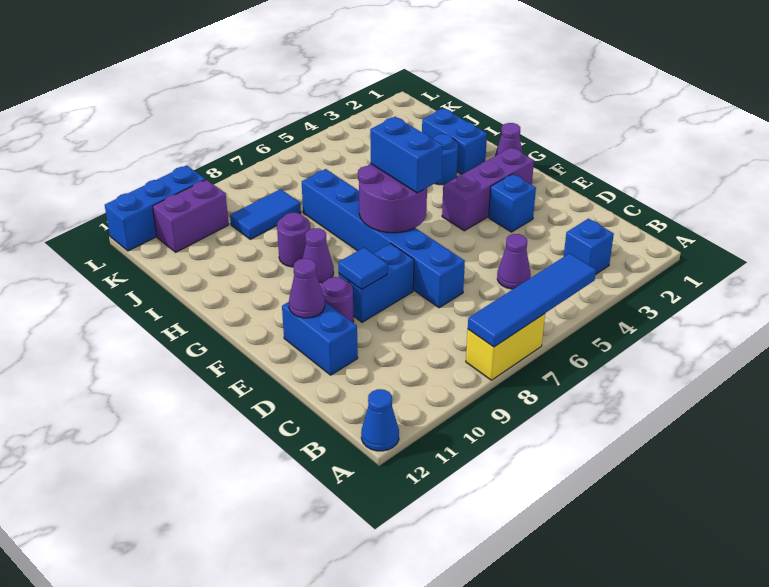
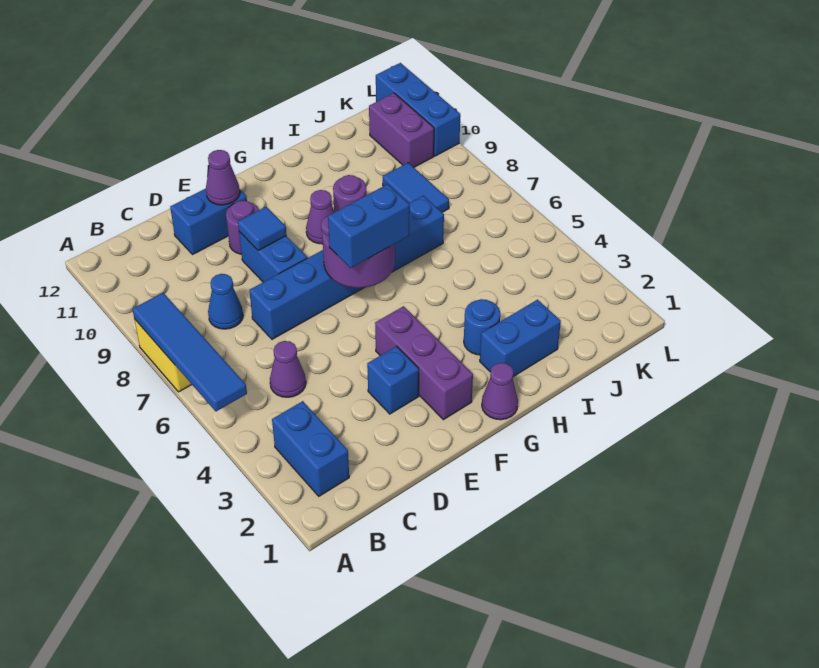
blue cone A12 level 1 -> blue cone C8 level 1
blue brick B3 level 1 -> blue brick B2:B3 level 1

